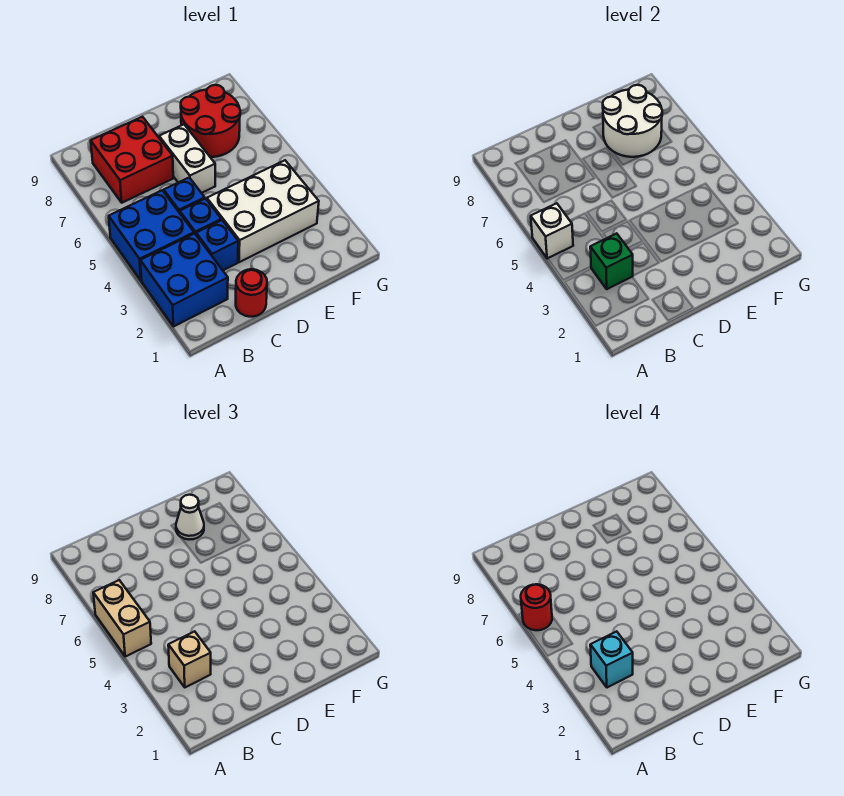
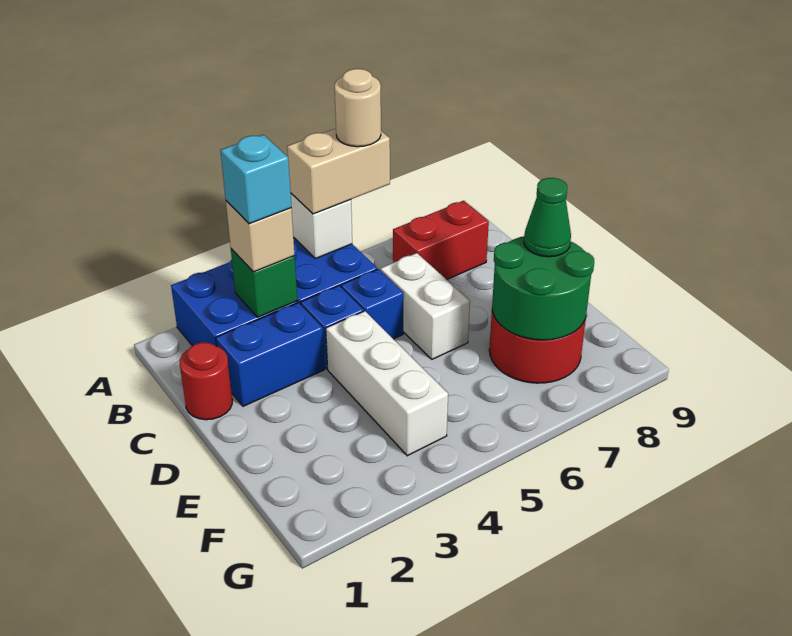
red round brick A6 level 4 -> tan round brick A6 level 4
red brick B7:C8 level 1 -> red brick B7:B8 level 1
blue brick C3 level 1 -> blue brick C2:C3 level 1
white brick D3:F4 level 1 -> white brick D4:F4 level 1
white brick D6:D7 level 1 -> white brick C6:D6 level 1
white round brick E7:F8 level 2 -> green round brick E7:F8 level 2
white cone E8 level 3 -> green cone E8 level 3

